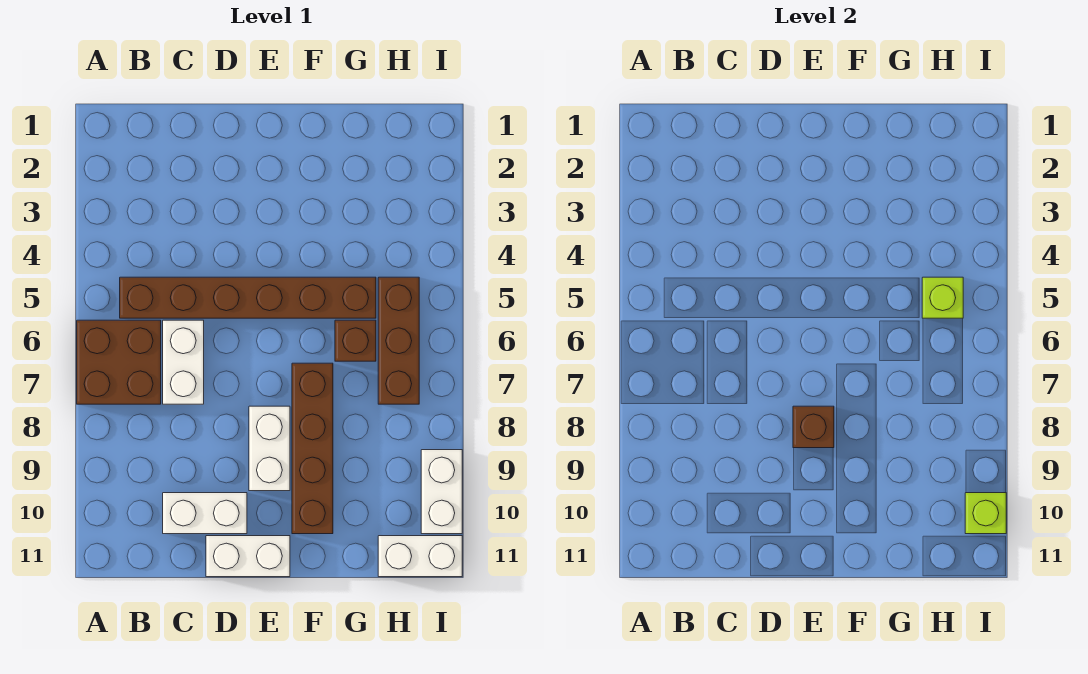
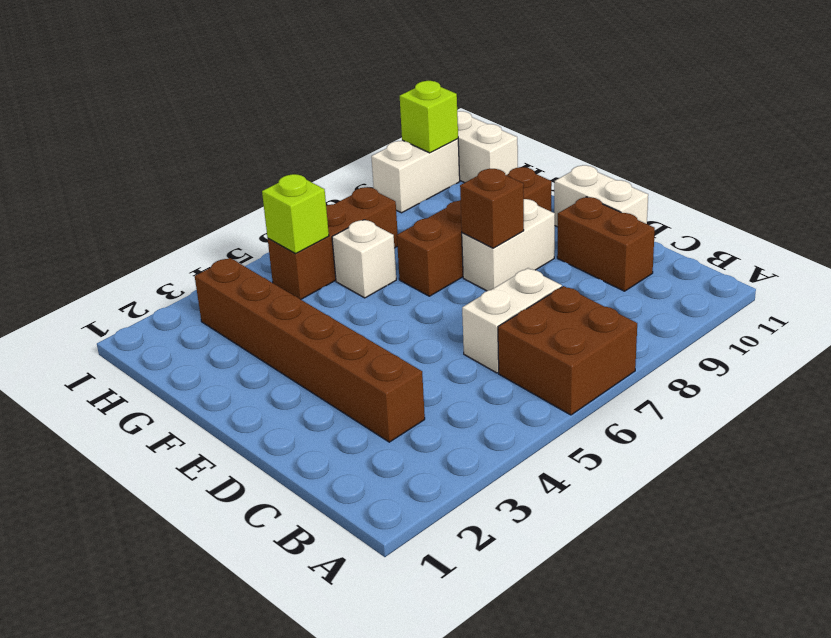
brown brick B5:G5 level 1 -> brown brick C3:H3 level 1
white brick C10:D10 level 1 -> brown brick C10:D10 level 1
brown brick G6 level 1 -> white brick G6 level 1

